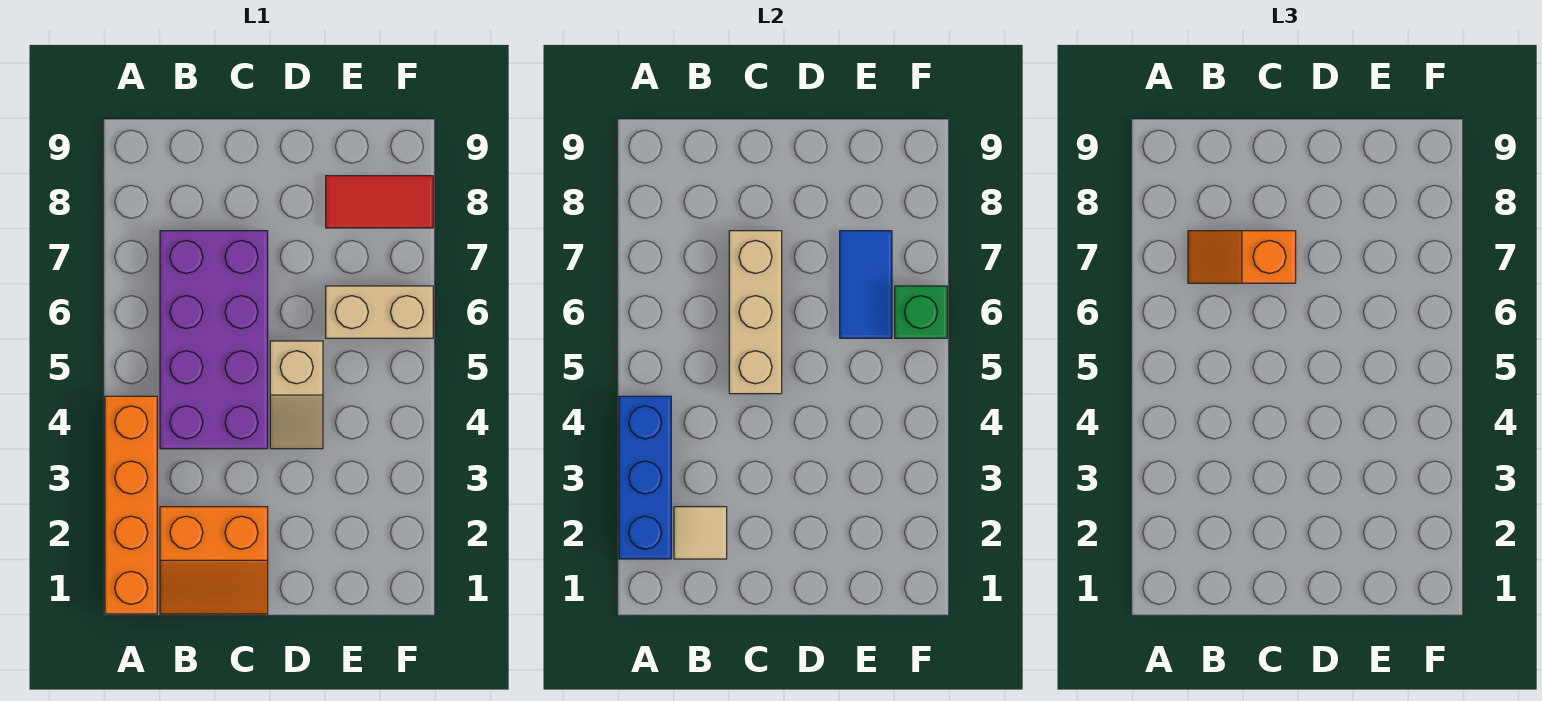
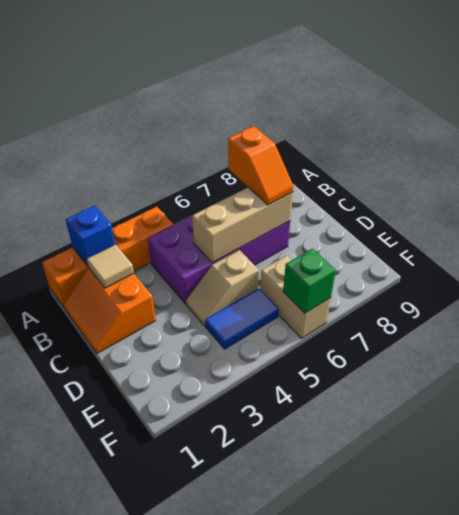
blue brick A2:A4 level 2 -> blue brick A2 level 2
orange slope B7:C7 level 3 top C -> orange slope B7:C7 level 3 top B
blue tile E6:E7 level 2 -> blue tile E4:E5 level 1
red tile E8:F8 level 1 -> none

